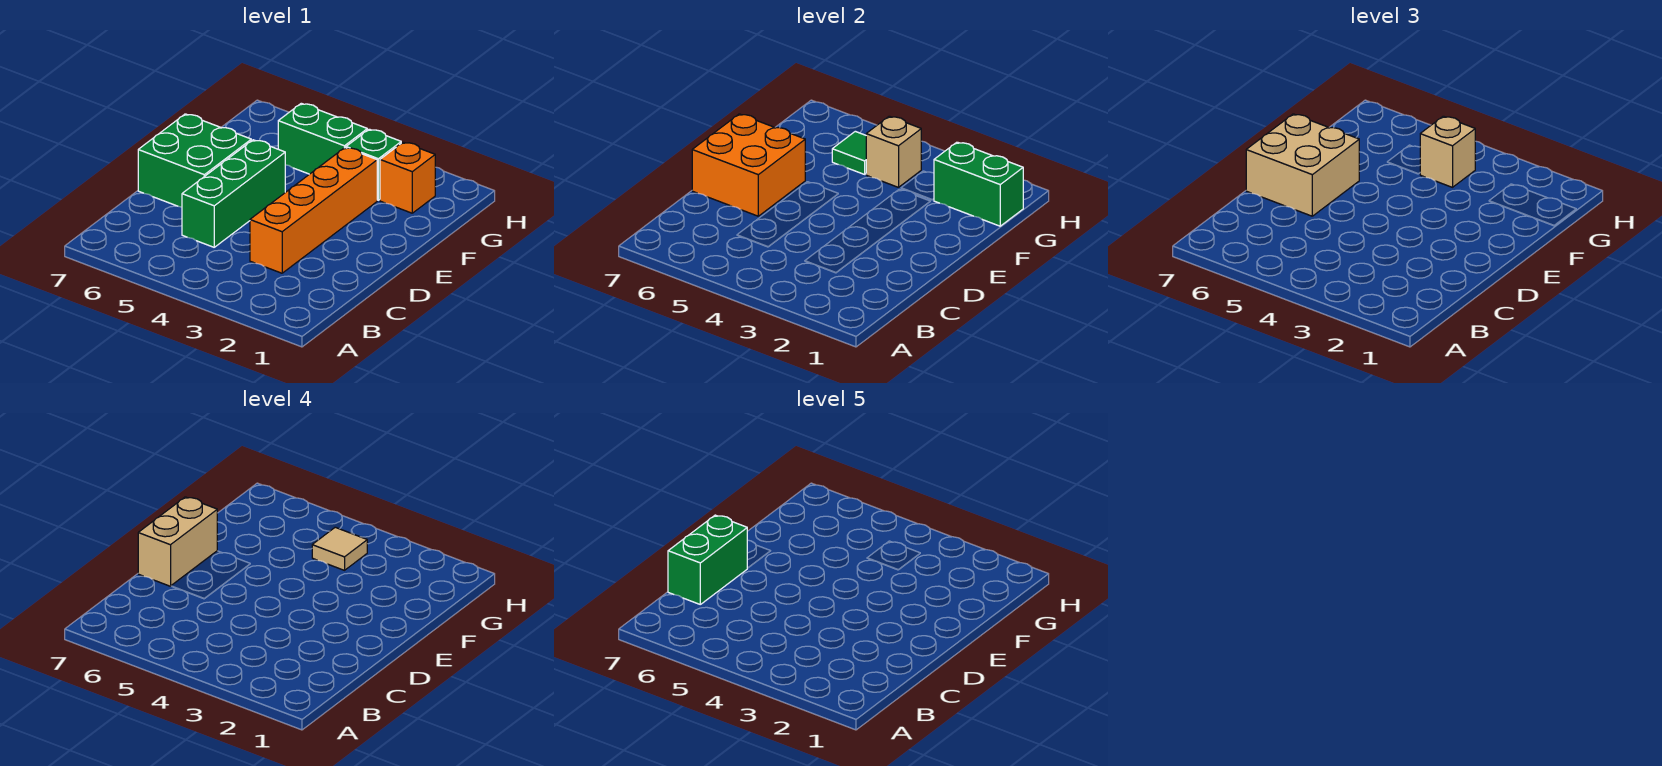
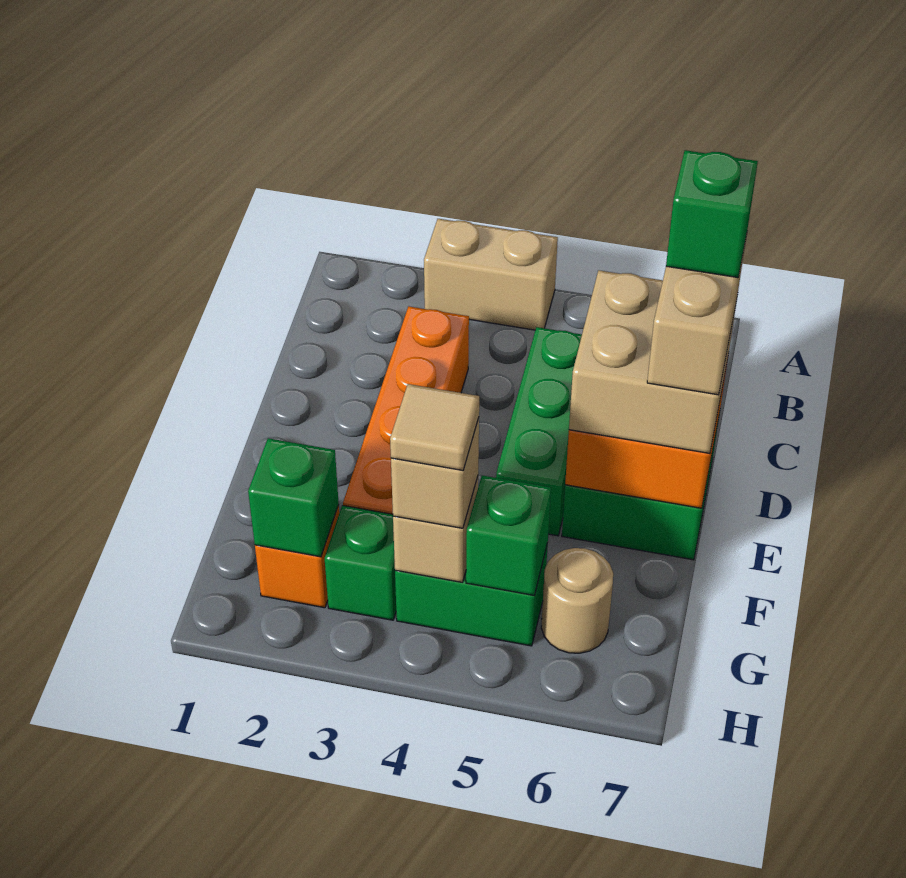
none -> tan brick A3:A4 level 1
green brick C7:D7 level 5 -> green brick D7 level 5
green brick G1:G2 level 2 -> green brick G2 level 2
green tile G5 level 2 -> green brick G5 level 2
none -> tan round brick G6 level 1

